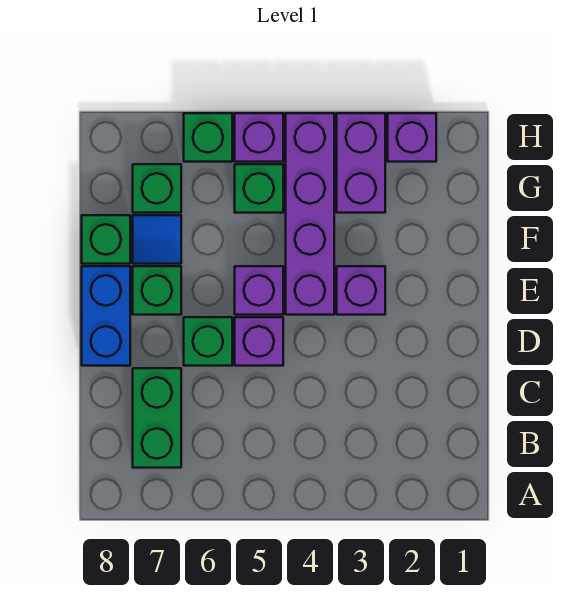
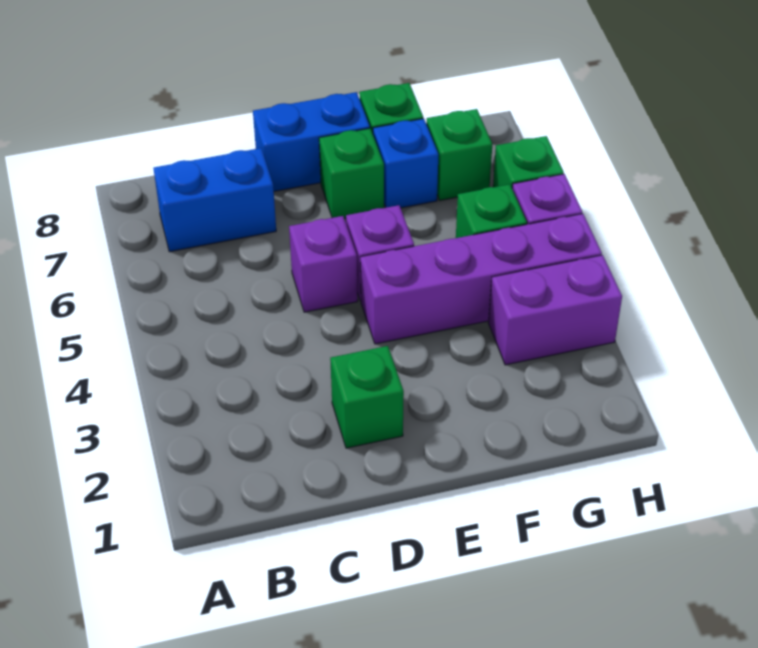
green brick B7:C7 level 1 -> blue brick B7:C7 level 1
green brick D6 level 1 -> green brick D2 level 1
purple brick E3 level 1 -> none
blue tile F7 level 1 -> blue brick F7 level 1
purple brick H2 level 1 -> none

